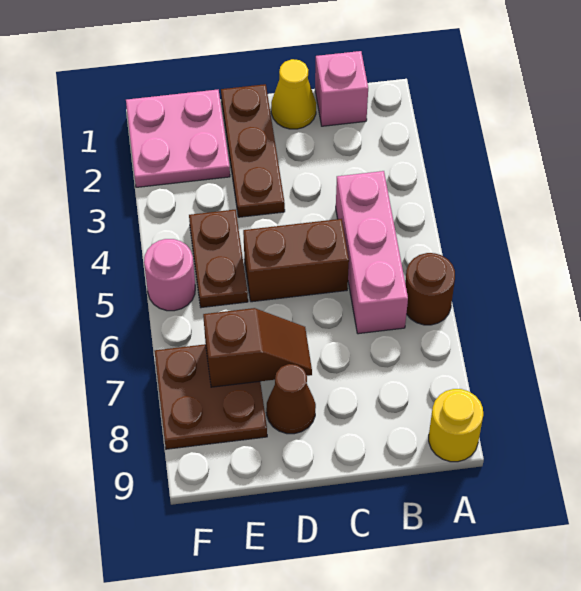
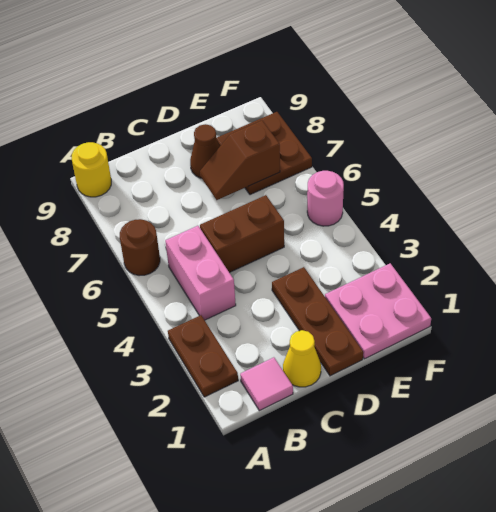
pink brick B1 level 1 -> pink tile B1 level 1
pink brick B4:B6 level 1 -> pink brick B4:B5 level 1
brown plate E4:E5 level 1 -> brown plate A2:A3 level 1

